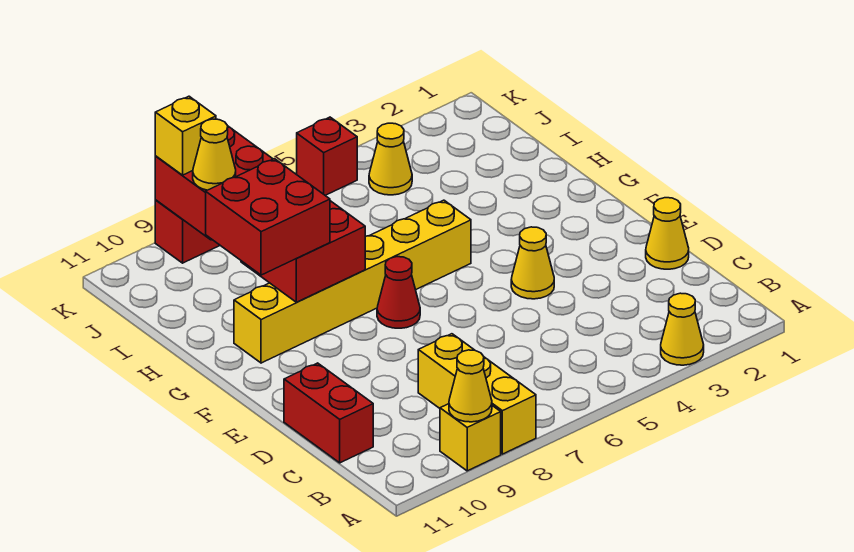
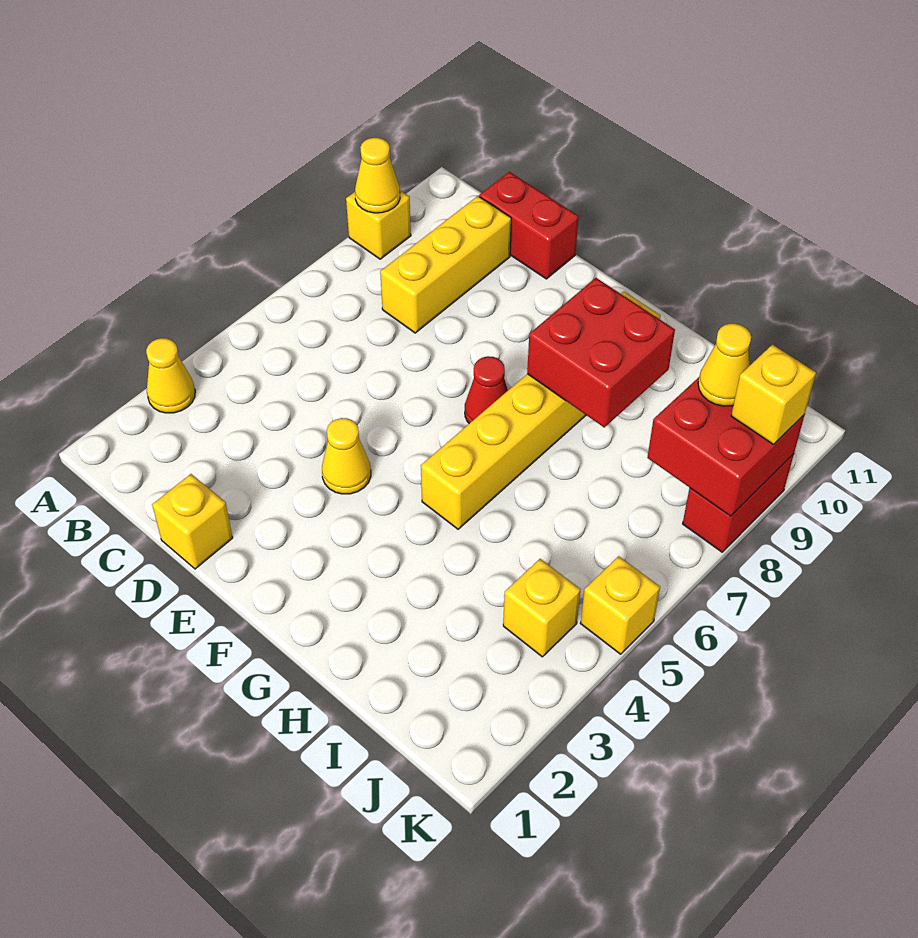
yellow brick A8:C8 level 1 -> yellow brick C8:C10 level 1
yellow cone D1 level 1 -> yellow brick D1 level 1
red brick G9:H10 level 3 -> none
yellow cone J4 level 1 -> yellow brick J4 level 1
red brick K5 level 1 -> yellow brick K5 level 1

